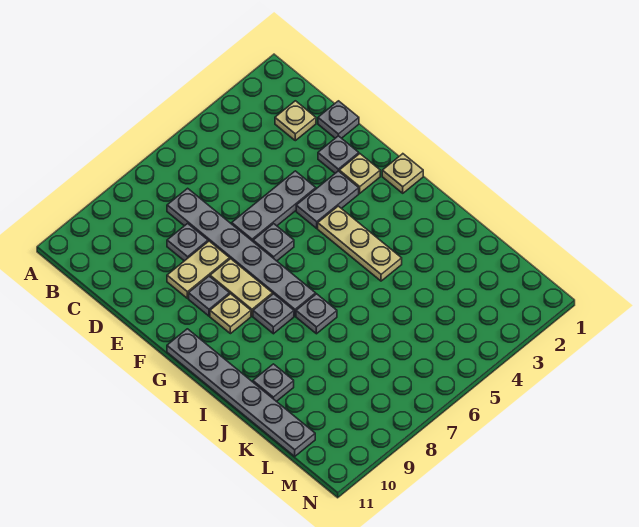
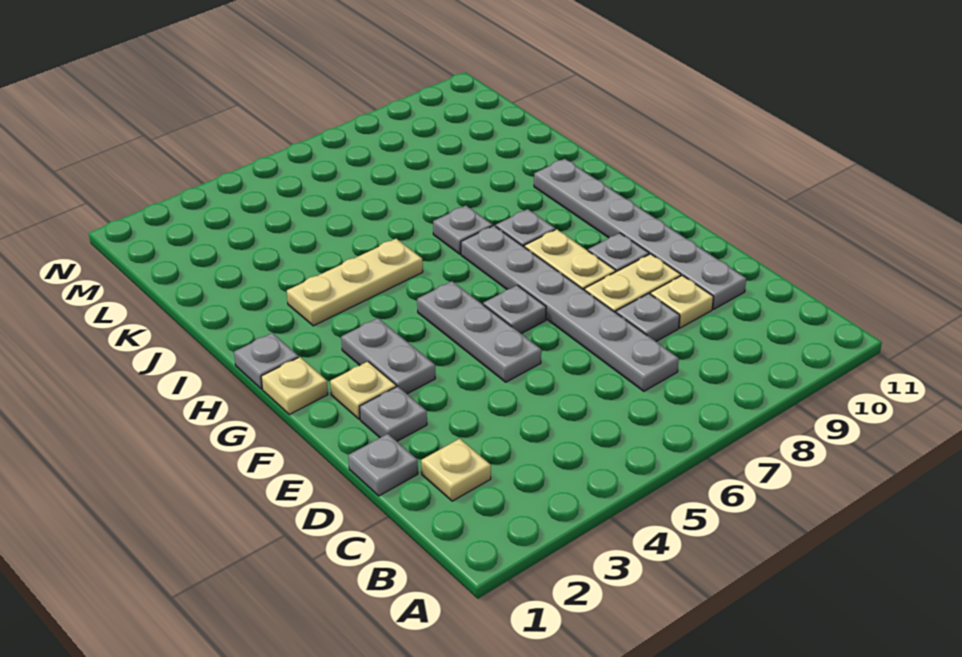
grey plate E4:E6 level 1 -> grey plate E5:G5 level 1
grey plate F3:F4 level 1 -> grey plate F3:G3 level 1
tan plate G4:I4 level 1 -> tan plate I3:I5 level 1
tan plate G9 level 1 -> tan plate D9 level 1
grey plate G11:L11 level 1 -> grey plate D10:I10 level 1
grey plate J10 level 1 -> grey plate H1 level 1

